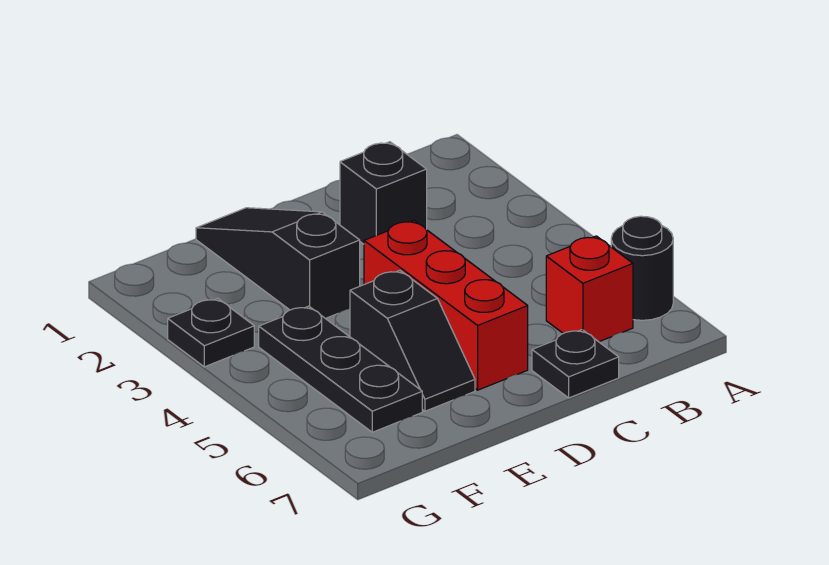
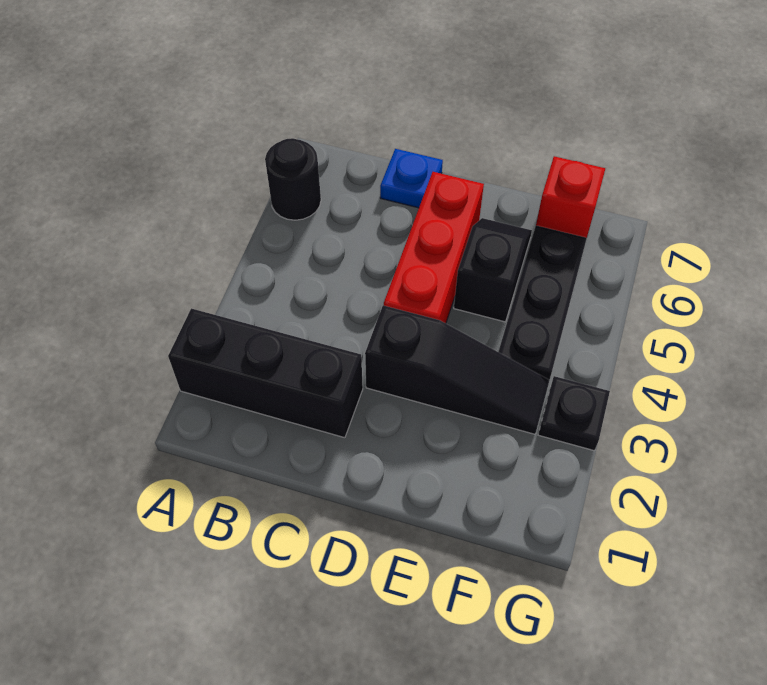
red brick B6 level 1 -> red brick F7 level 1
black brick C2 level 1 -> black brick A2:C2 level 1
black plate C7 level 1 -> blue plate C7 level 1
black slope E1:E3 level 1 top 3 -> black slope D3:F3 level 1 top D

